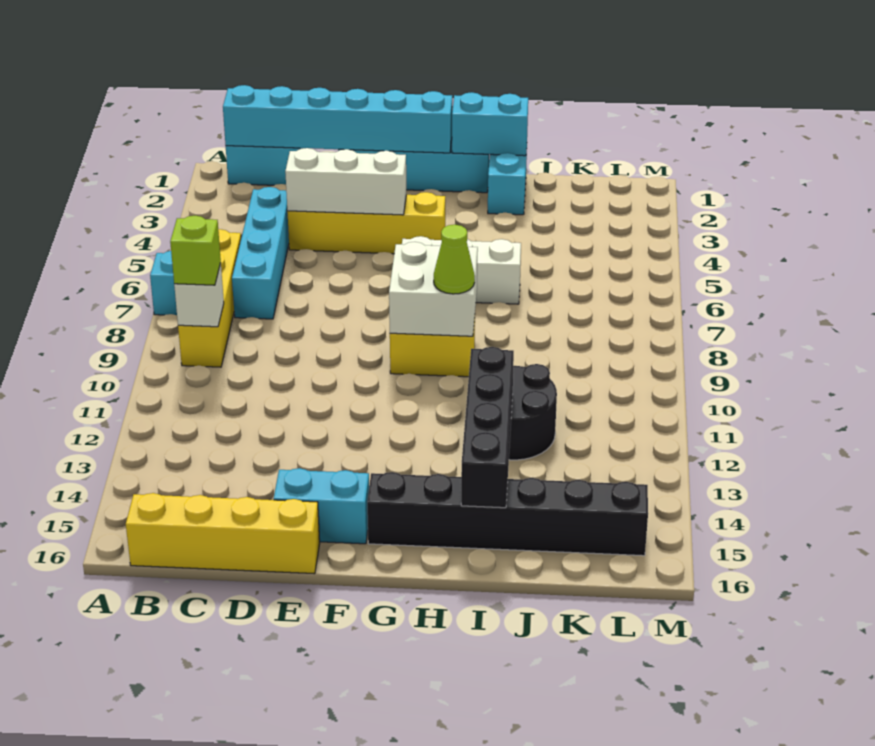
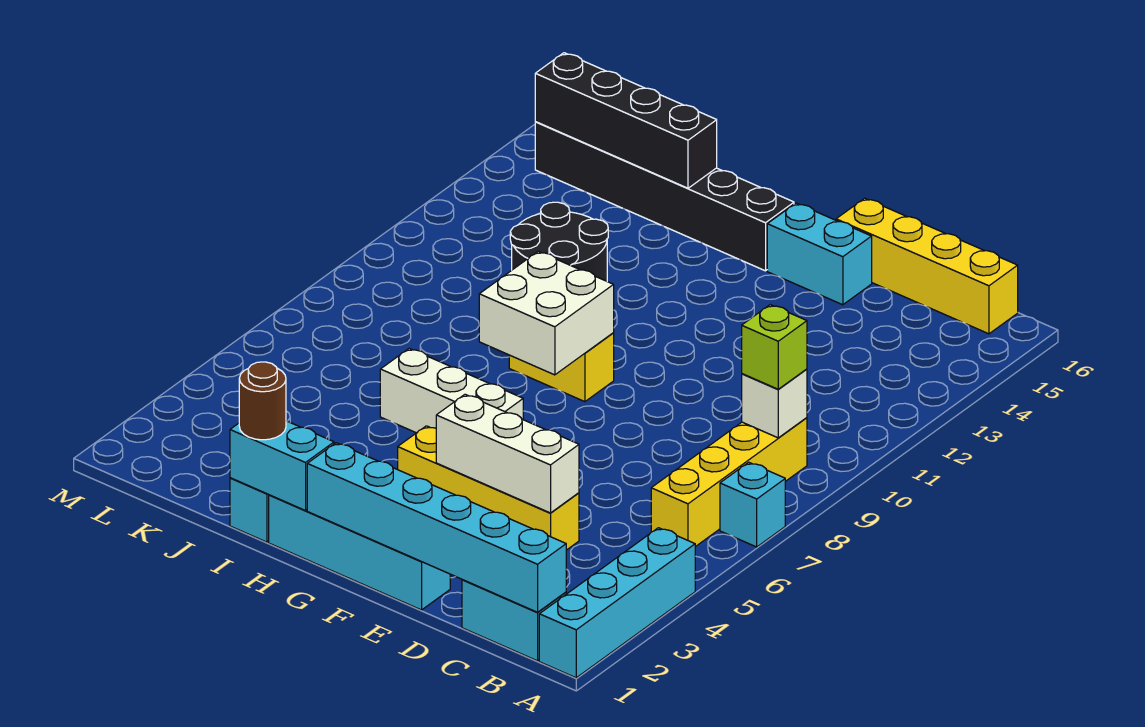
cyan brick C4:C7 level 1 -> cyan brick A1:A4 level 1
lime cone H9 level 3 -> none
none -> brown round brick I1 level 3
black brick I12:I15 level 2 -> black brick I15:L15 level 2

